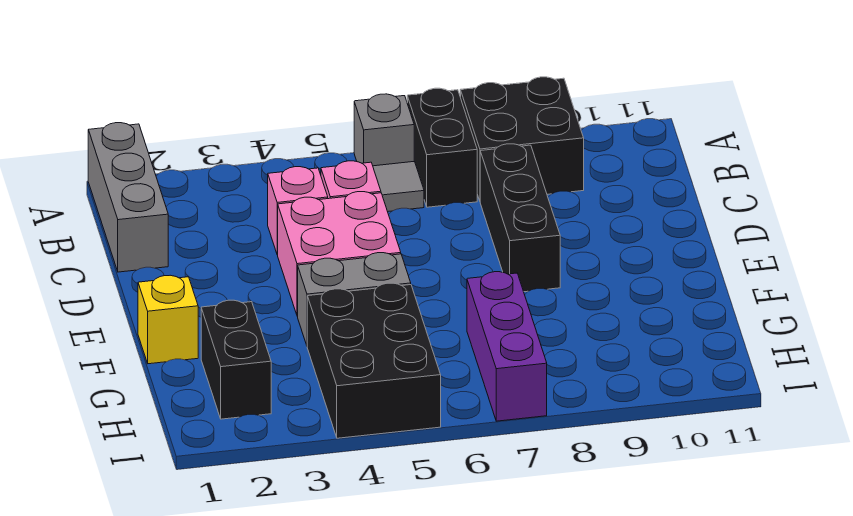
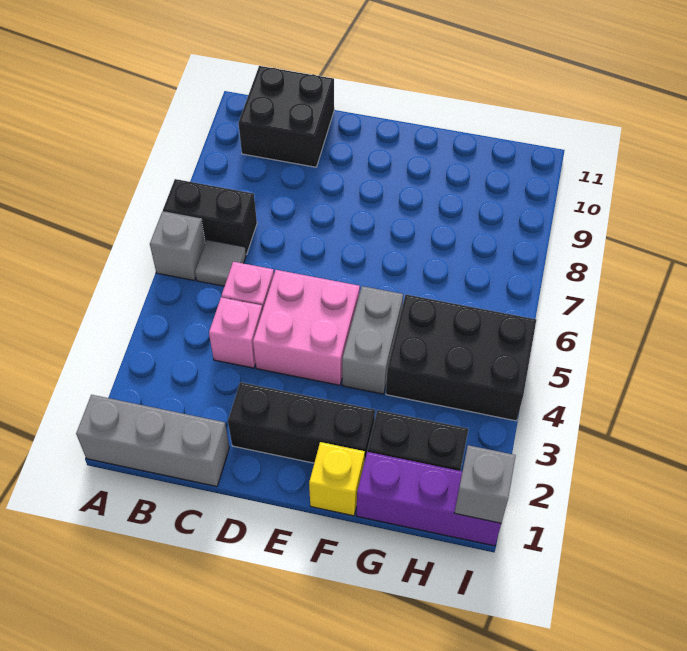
black brick A8:B9 level 1 -> black brick B10:C11 level 1
black brick C8:E8 level 1 -> black brick D2:F2 level 1
purple brick G7:I7 level 1 -> purple brick G1:I1 level 1
none -> grey brick I1 level 2

